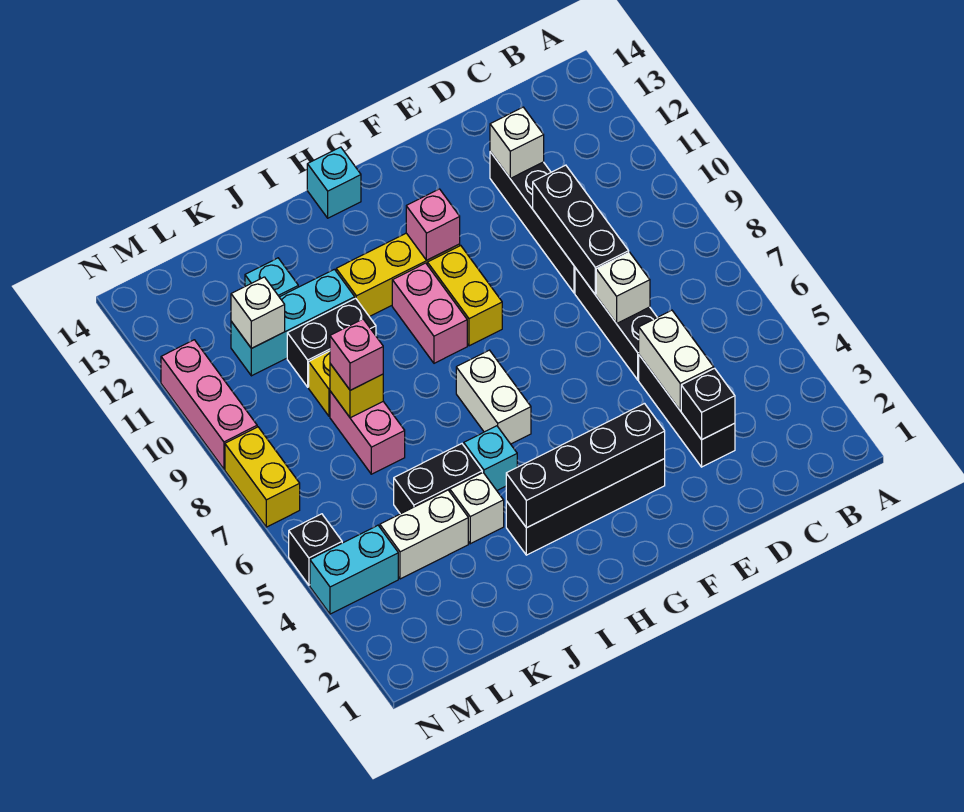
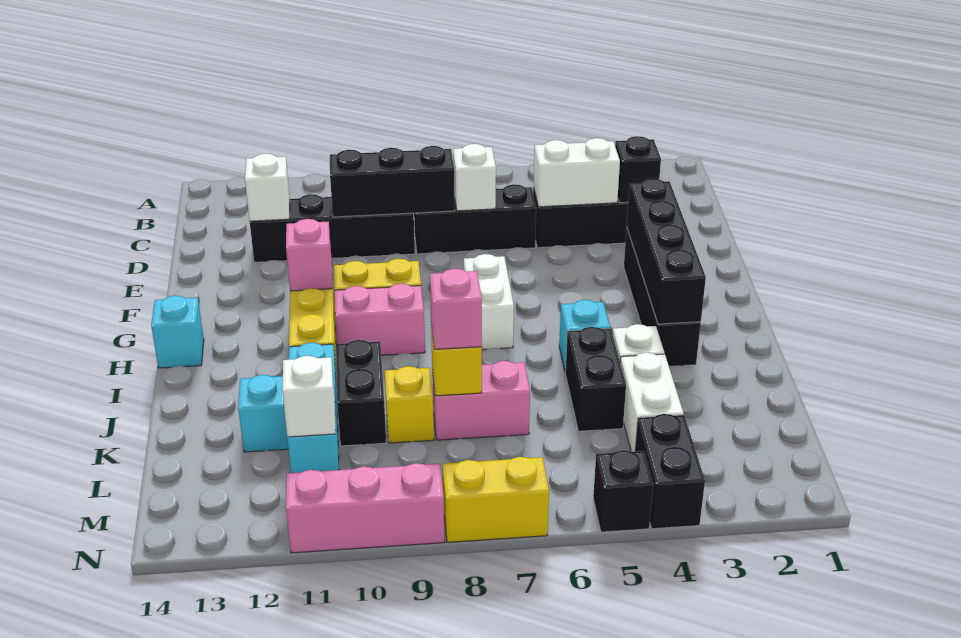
white brick H6:H7 level 1 -> white brick G7:H7 level 1
cyan brick M4:N4 level 1 -> black brick M4:N4 level 1

